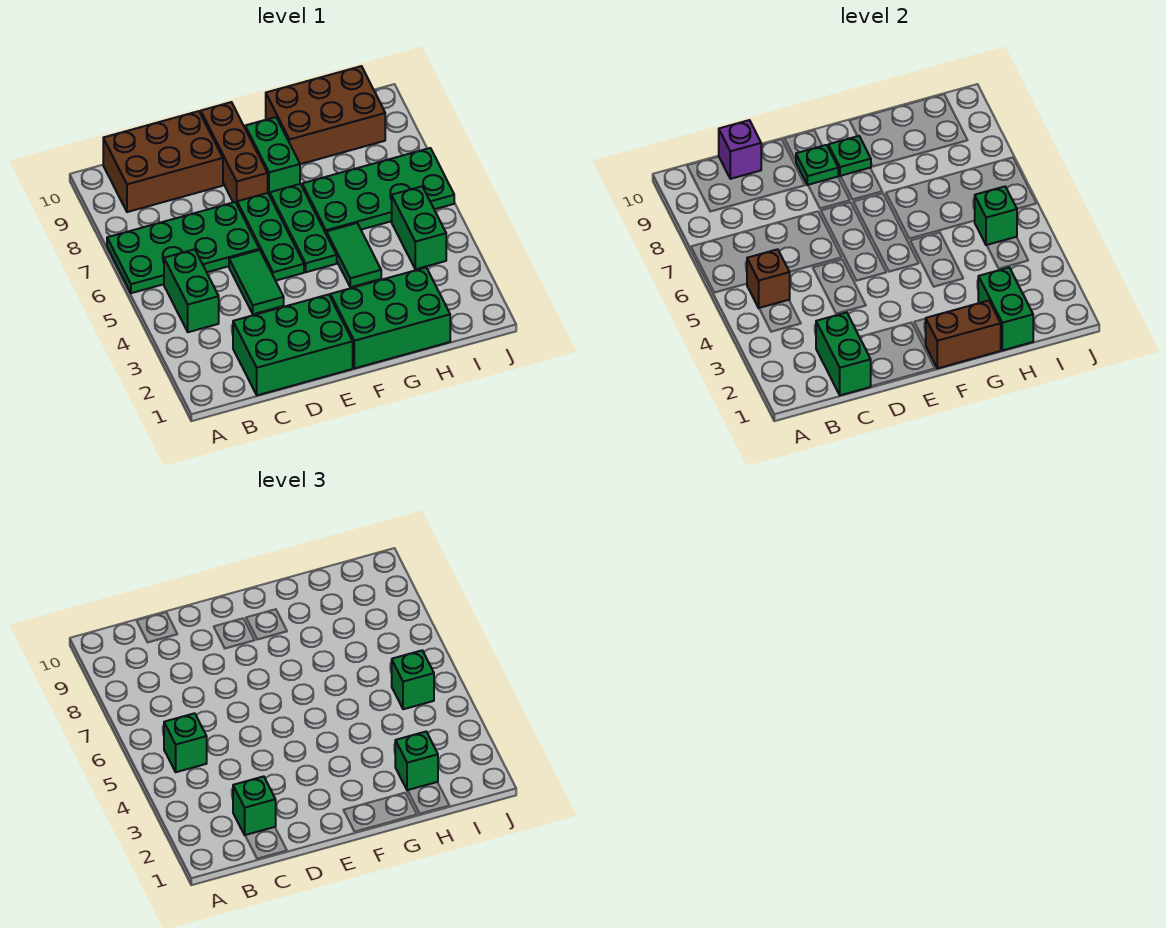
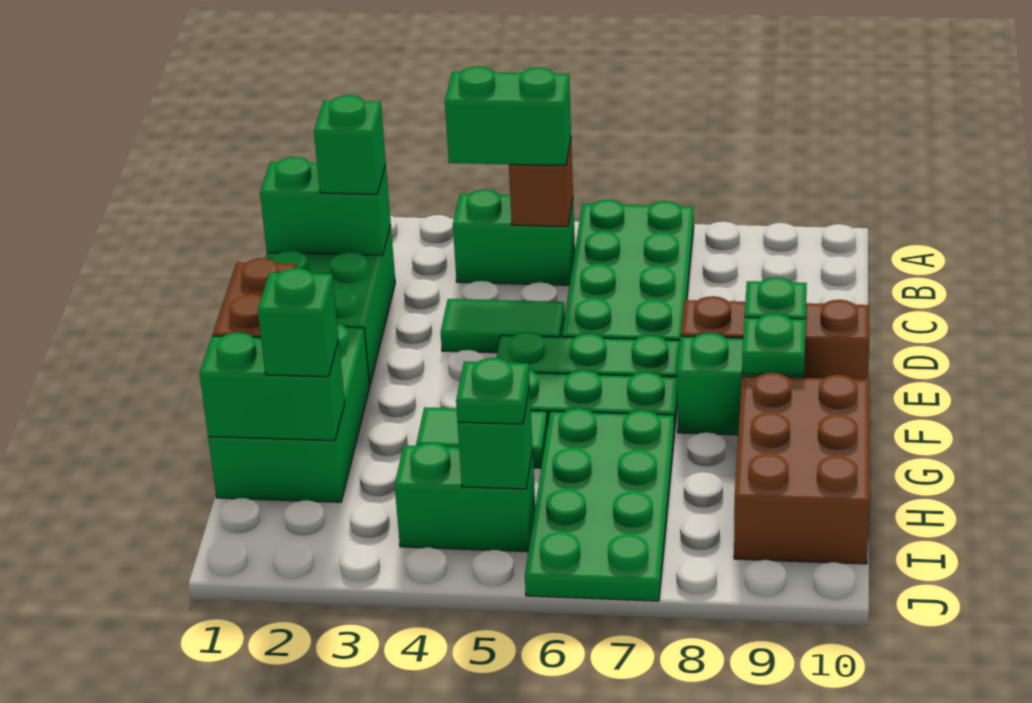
green brick B5 level 3 -> green brick B4:B5 level 3
brown brick B9:D10 level 1 -> none
purple brick C10 level 2 -> none
green brick I5 level 3 -> green plate I5 level 3

